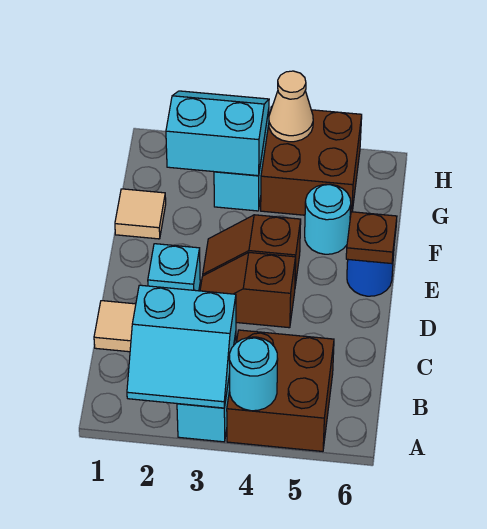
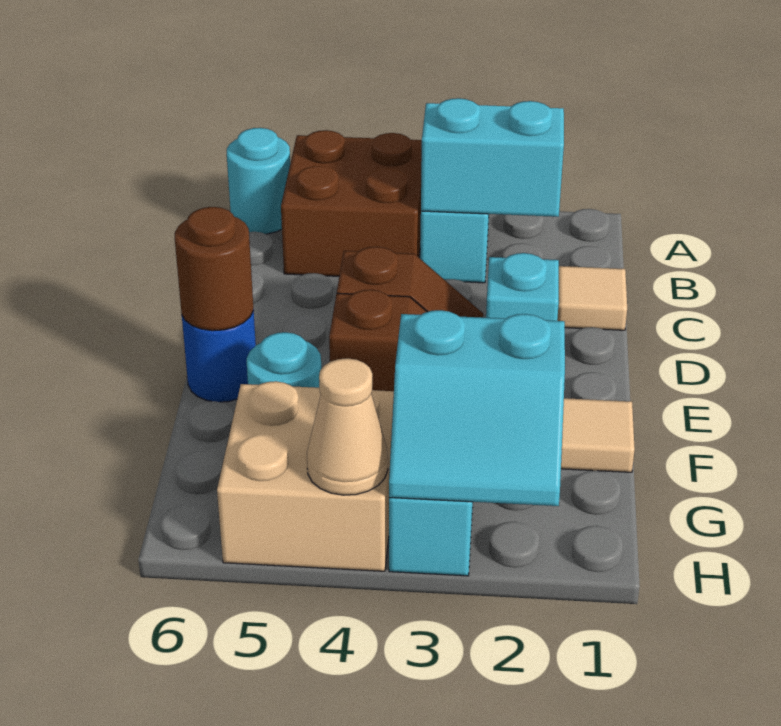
cyan round brick A4 level 2 -> cyan round brick A6 level 1
brown plate E6 level 2 -> brown round brick E6 level 2
brown brick G4:H5 level 1 -> tan brick G4:H5 level 1

